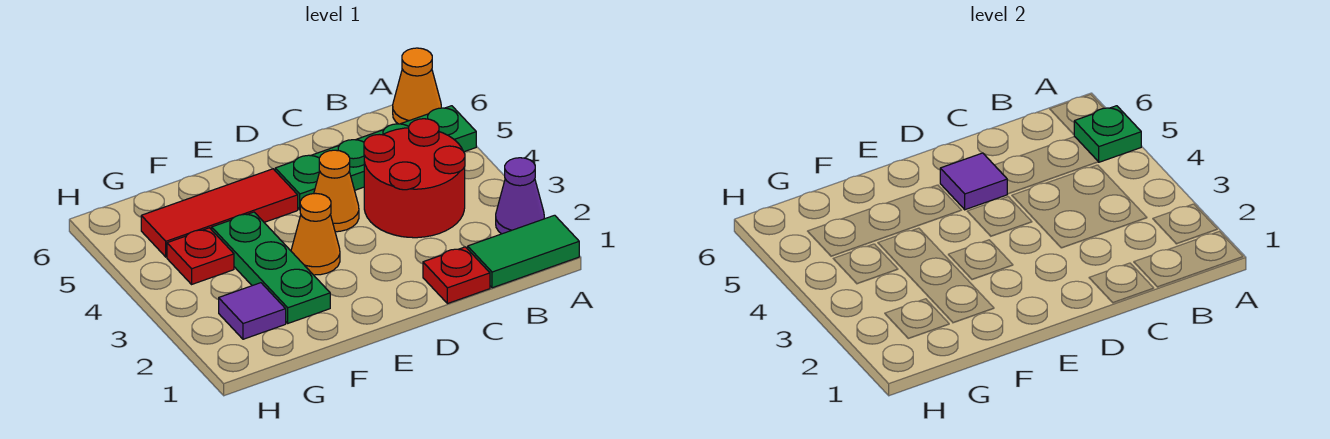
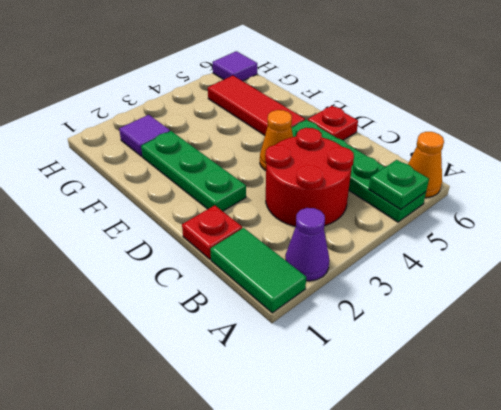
purple tile D5 level 2 -> purple tile H6 level 1
orange cone E3 level 1 -> none
green plate F2:F4 level 1 -> green plate D2:F2 level 1
red plate G4 level 1 -> red plate D6 level 1

